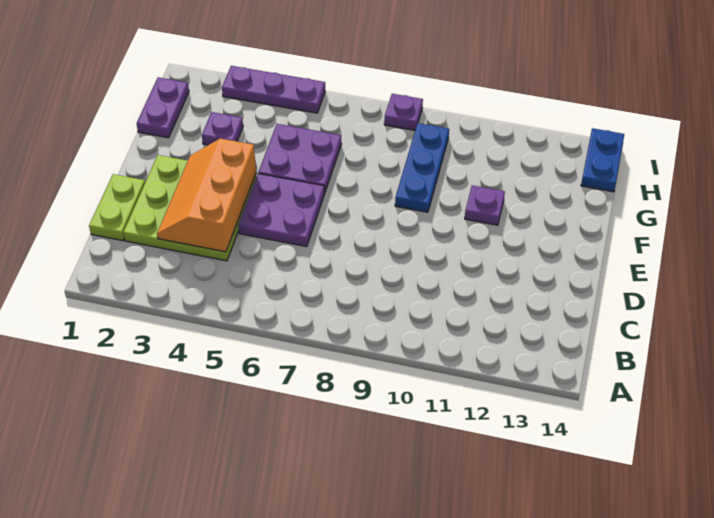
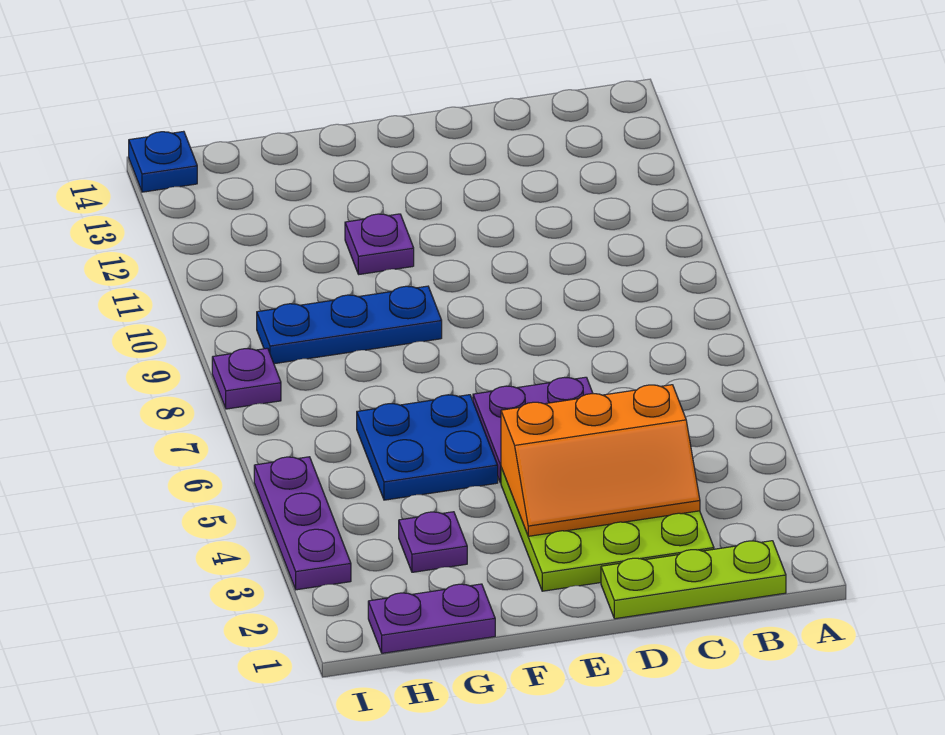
lime plate C1:D1 level 1 -> lime plate B1:D1 level 1
purple plate F5:G6 level 1 -> blue plate F5:G6 level 1
blue plate H14:I14 level 1 -> blue plate I14 level 1

